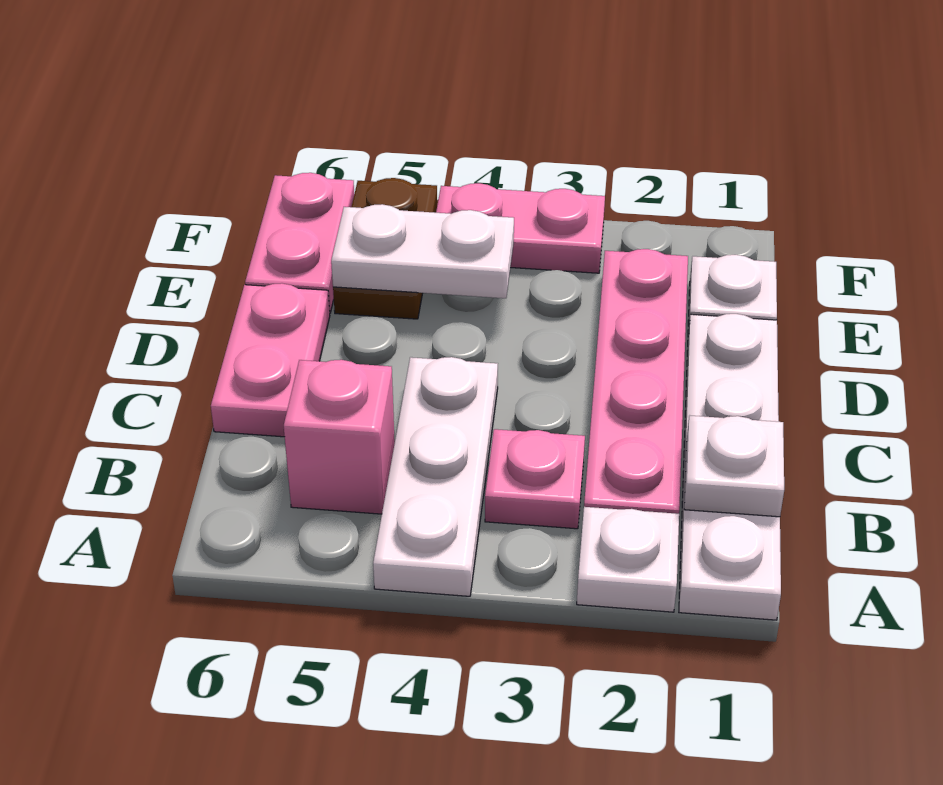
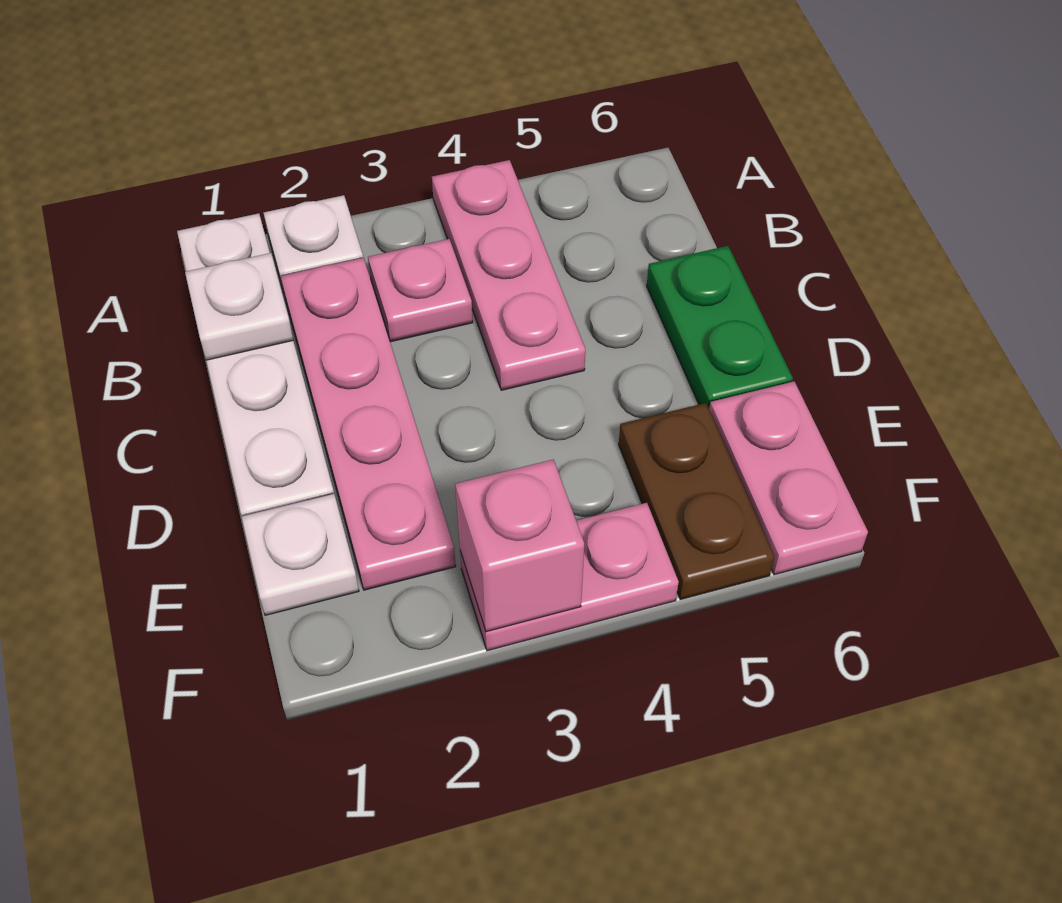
white plate A4:C4 level 1 -> pink plate A4:C4 level 1
pink brick B5 level 1 -> pink brick F3 level 2
pink plate C6:D6 level 1 -> green plate C6:D6 level 1
white plate E4:E5 level 2 -> none

